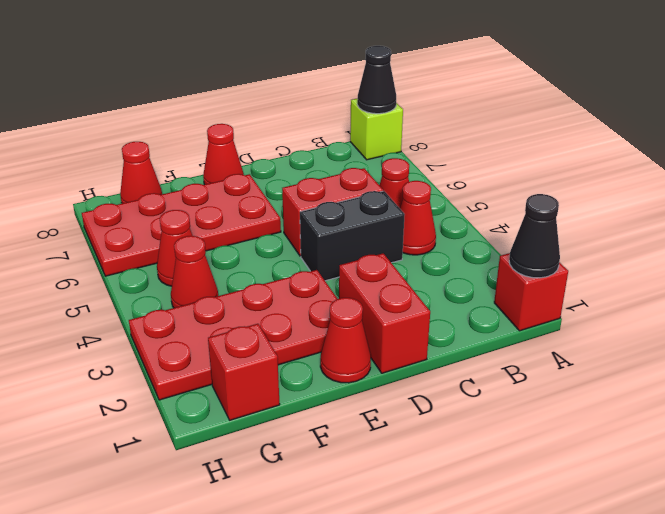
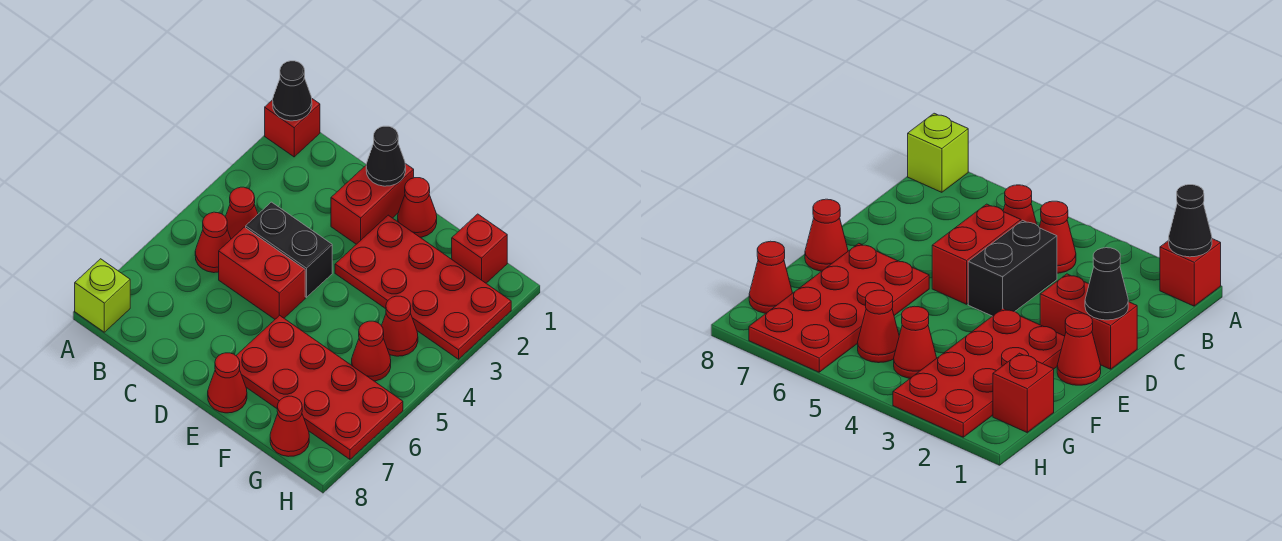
black cone A8 level 2 -> black cone D1 level 2

